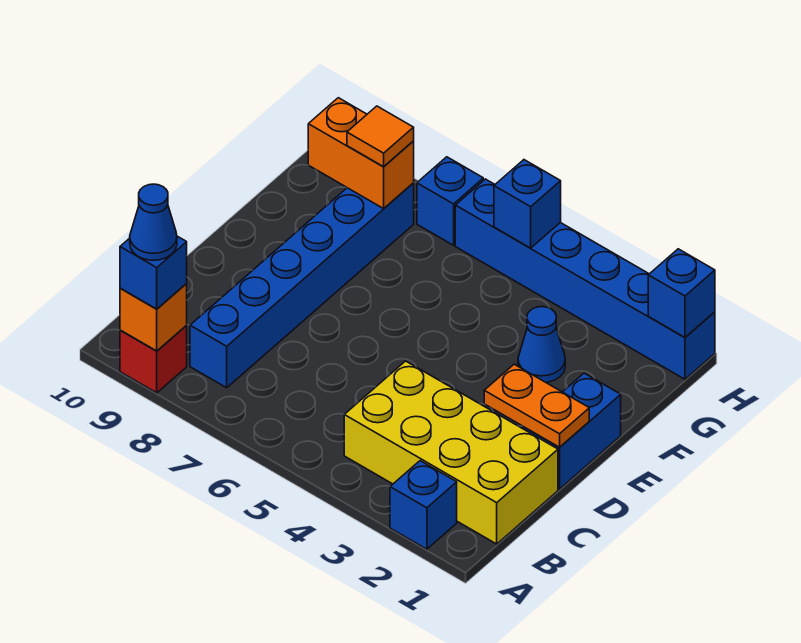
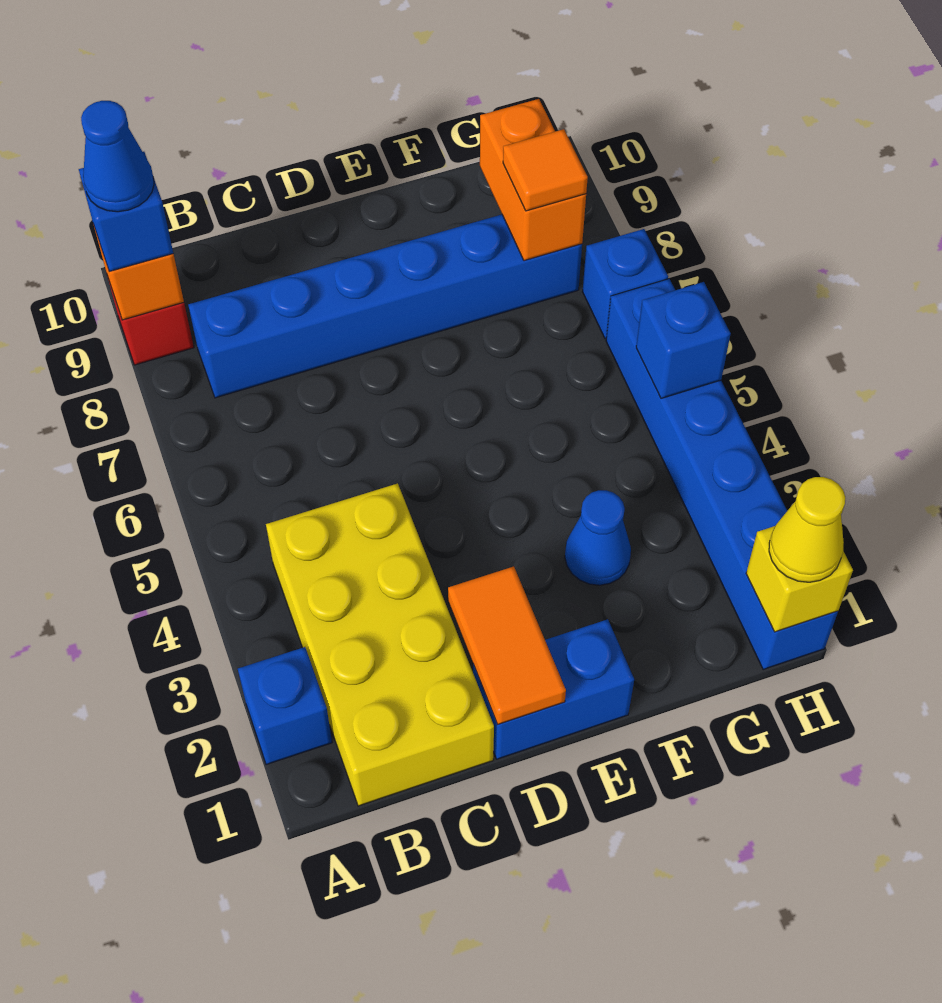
orange plate D1:D2 level 2 -> orange tile D1:D2 level 2
blue brick H1 level 2 -> yellow brick H1 level 2
none -> yellow cone H1 level 3

